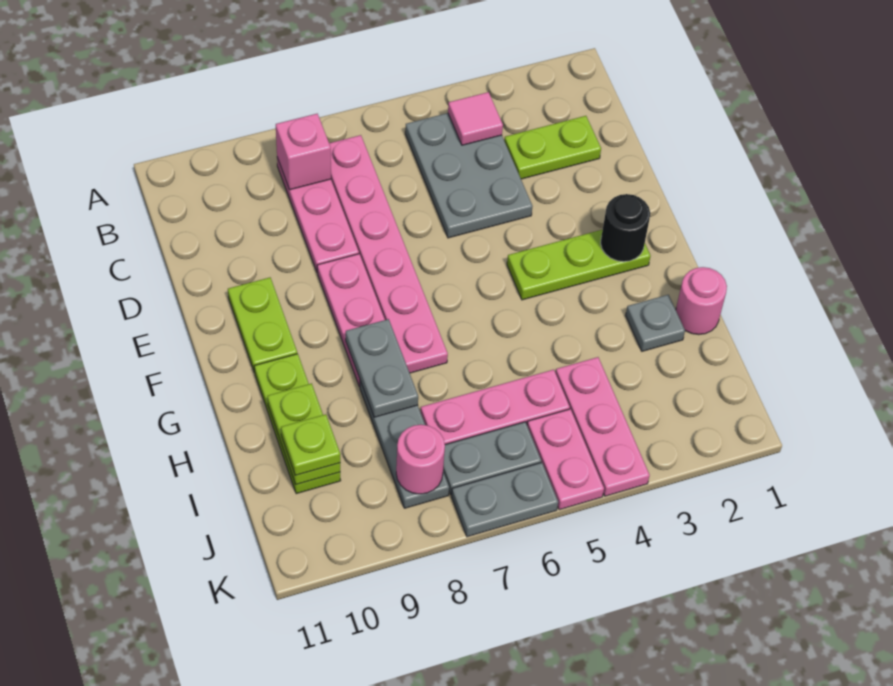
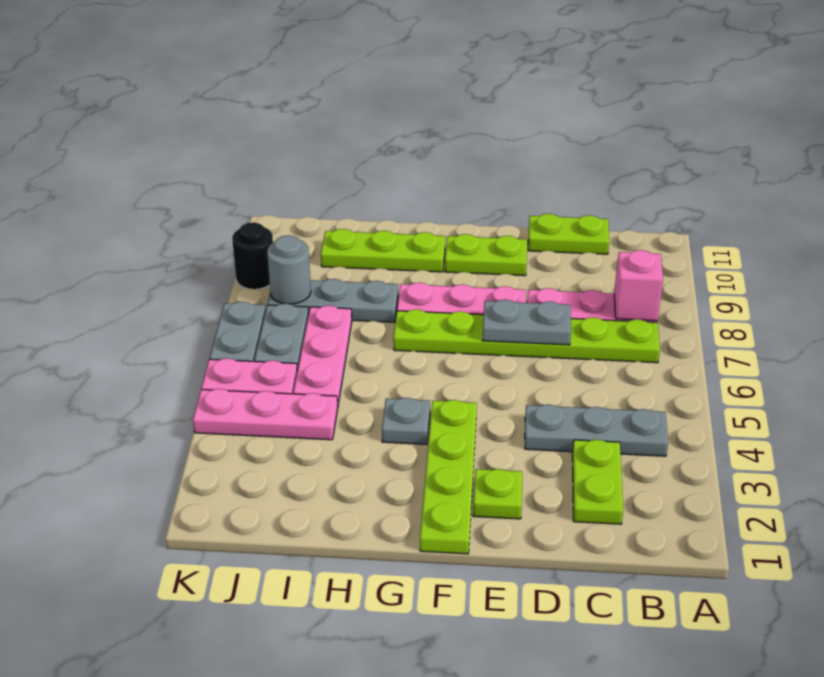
grey plate B4:D5 level 1 -> grey plate B4:D4 level 1
pink tile B4 level 2 -> none
pink plate B7:G7 level 1 -> lime plate B7:G7 level 1
lime plate F2:F4 level 1 -> lime plate F1:F4 level 1
black round brick F2 level 2 -> black round brick K9 level 1
grey plate G8:H8 level 2 -> grey plate D7:E7 level 2
pink round brick H1 level 1 -> none
grey plate H2 level 1 -> grey plate G4 level 1
lime plate H10:I10 level 2 -> lime plate C11:D11 level 1
lime plate I10 level 3 -> lime plate E2 level 1
pink round brick J8 level 2 -> grey round brick J8 level 2

